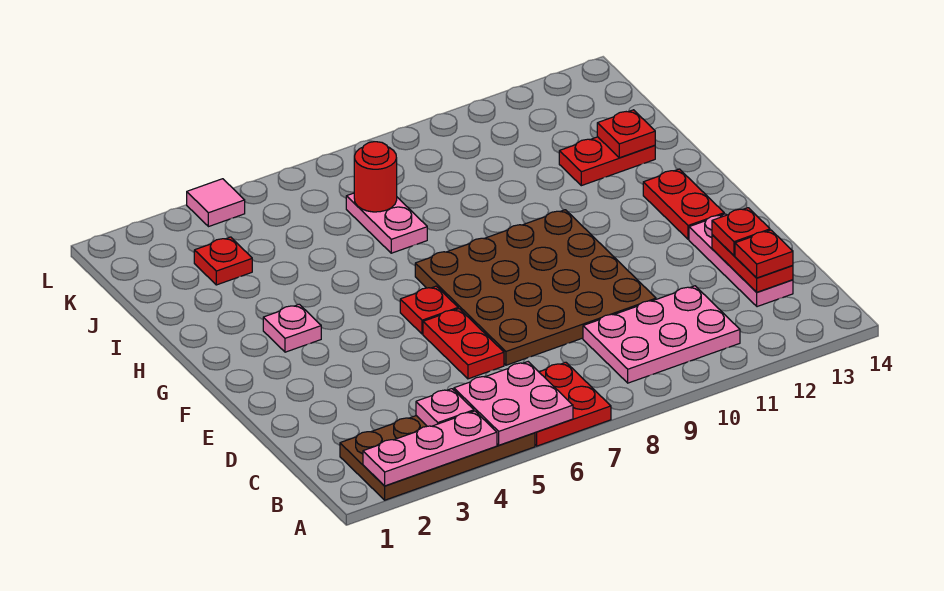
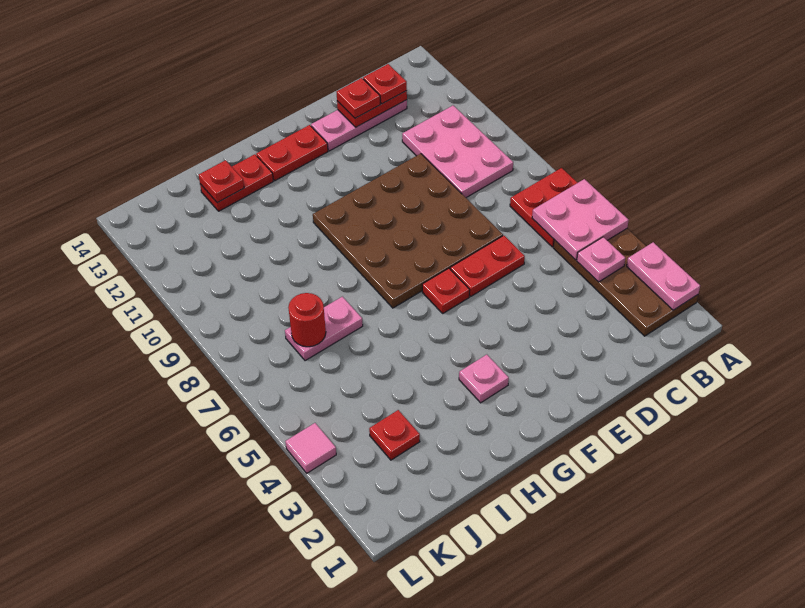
pink plate A2:A4 level 2 -> pink plate A2:A3 level 2
red plate I12:I13 level 1 -> red plate H13:I13 level 1

